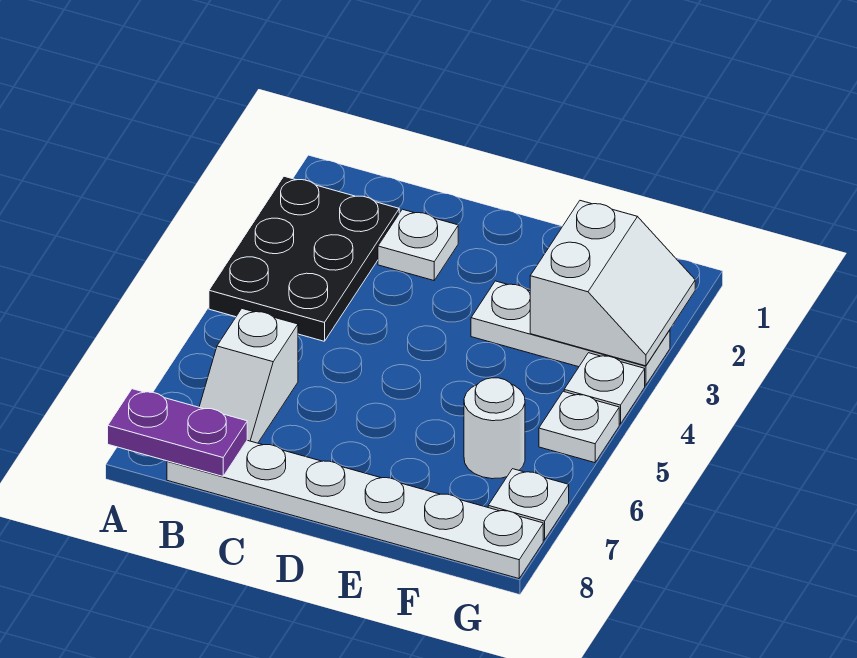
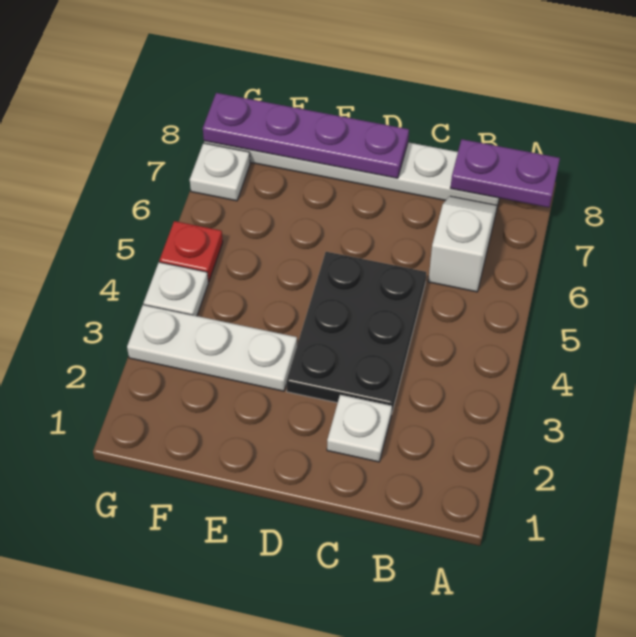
black plate A2:B4 level 1 -> black plate C3:D5 level 1
none -> purple plate D8:G8 level 2
white slope F2:G3 level 2 top F -> none
white round brick F6 level 1 -> none
white plate G5 level 1 -> red plate G5 level 1

